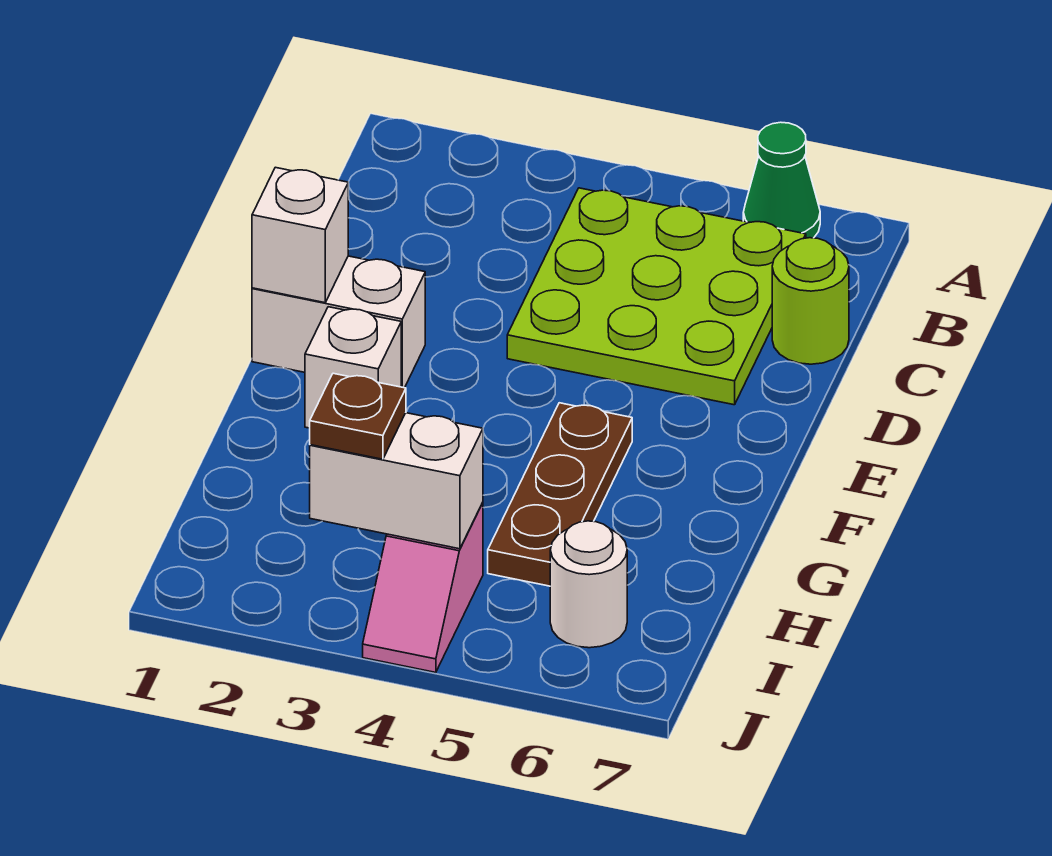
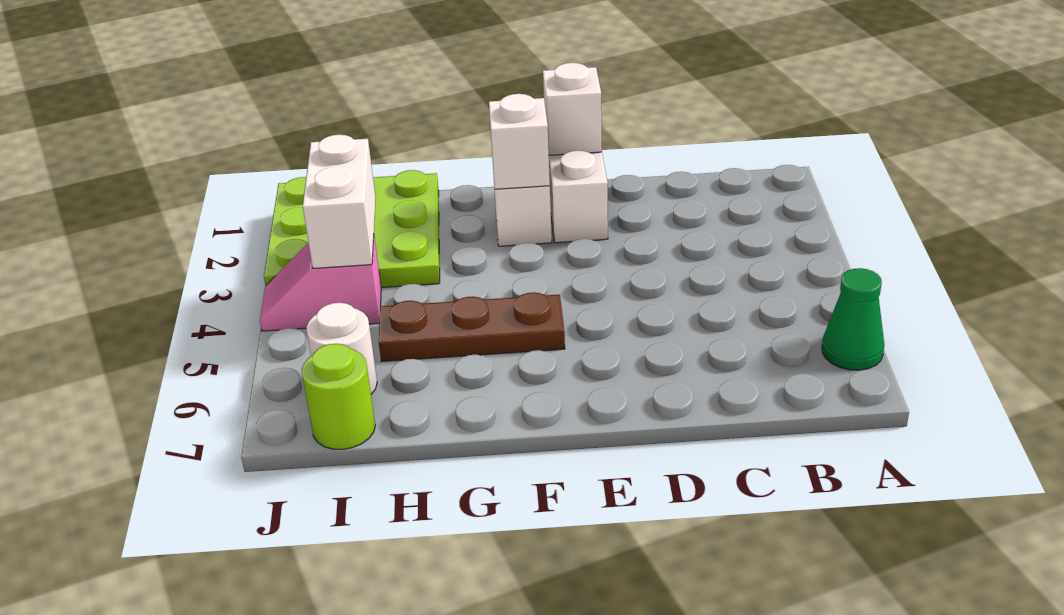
lime plate B4:D6 level 1 -> lime plate H1:J3 level 1
lime round brick C7 level 1 -> lime round brick I7 level 1
none -> white brick F2 level 2
brown plate I3 level 3 -> none

